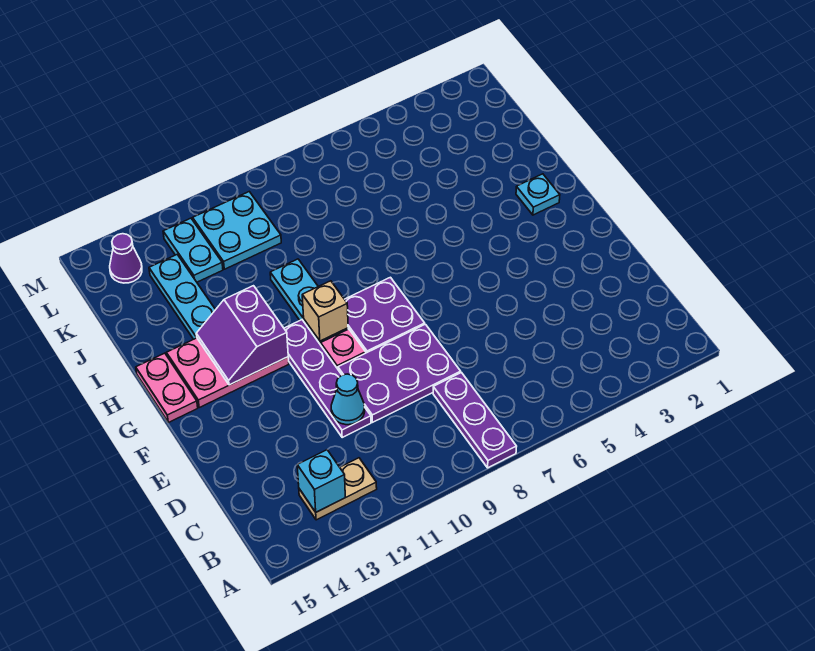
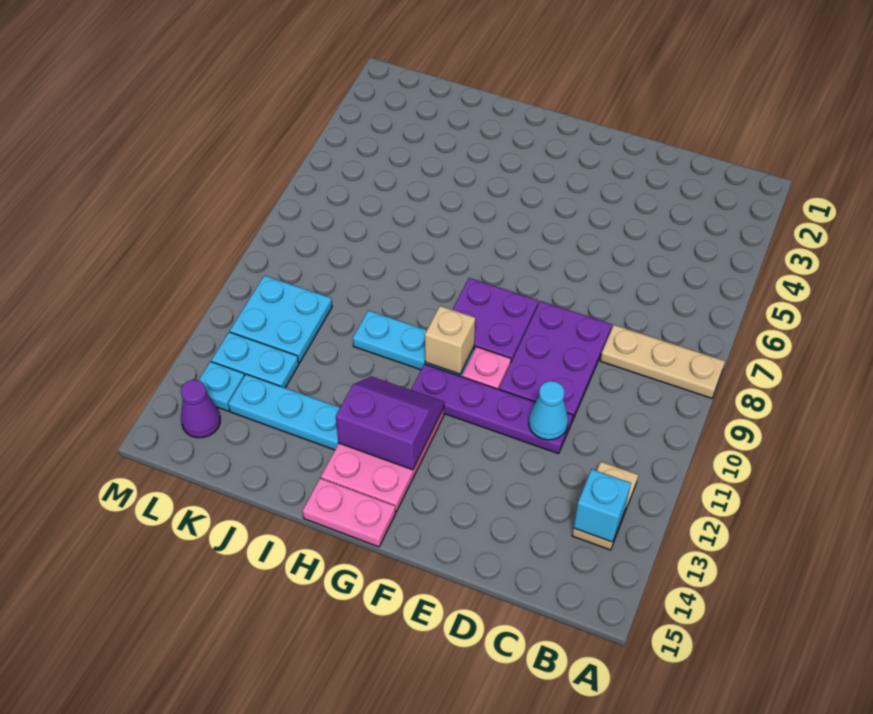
purple plate A8:C8 level 1 -> tan plate A8:C8 level 1
purple slope G12:H13 level 2 top 12 -> purple slope G12:H13 level 2 top 13
cyan plate H2 level 1 -> cyan plate L13 level 1

